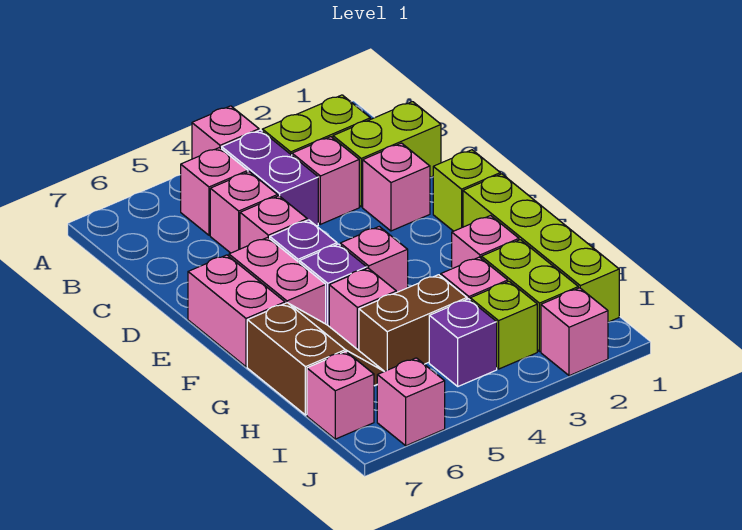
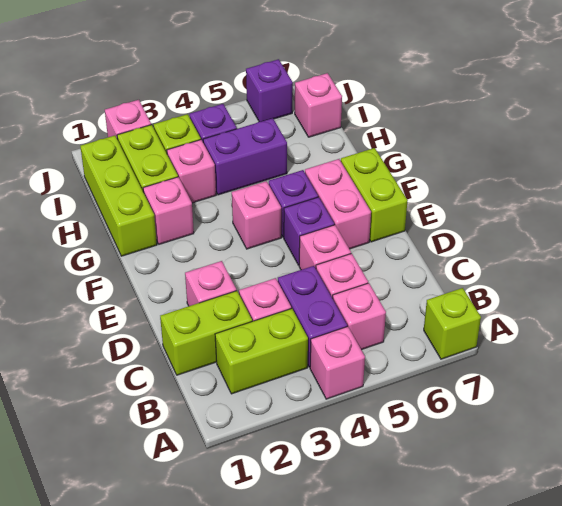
lime brick E1 level 1 -> lime brick A7 level 1
pink brick E7:F7 level 1 -> lime brick E7:F7 level 1
lime brick F1:I1 level 1 -> lime brick G1:I1 level 1
pink brick G5 level 1 -> none
brown slope G6:H7 level 1 top 7 -> none
brown brick H4:H5 level 1 -> purple brick H4:H5 level 1
pink brick J6 level 1 -> purple brick J6 level 1

